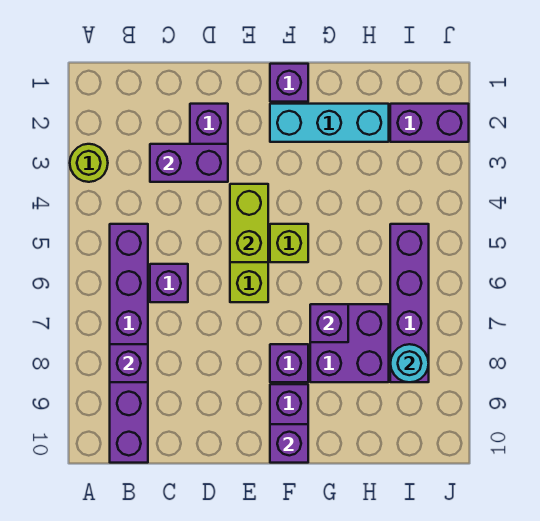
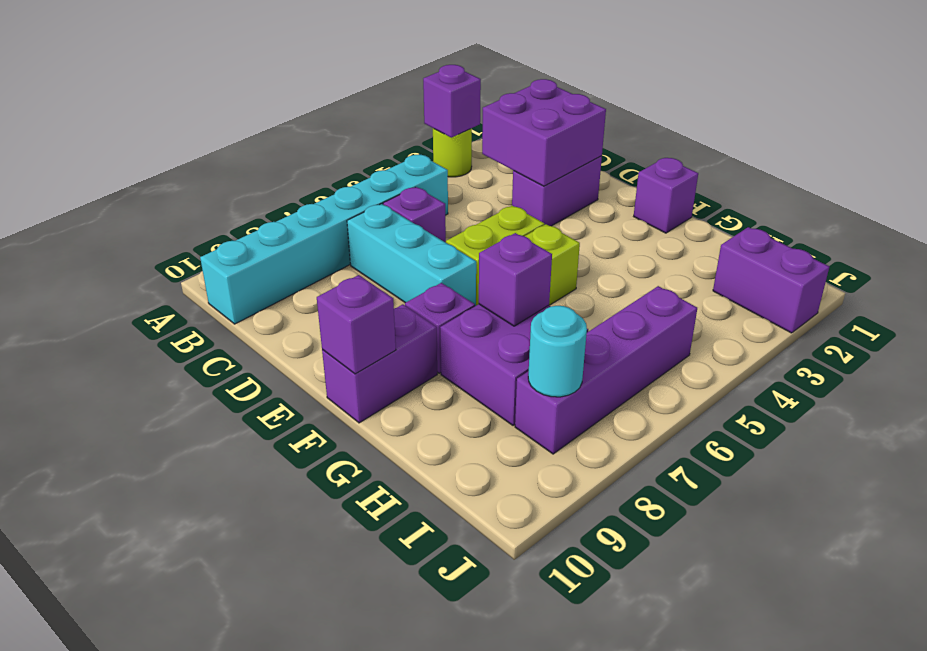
purple brick B5:B10 level 1 -> cyan brick B5:B10 level 1
purple brick B8 level 2 -> purple brick A3 level 2
purple brick C3:D3 level 2 -> purple brick C2:D3 level 2
lime brick E4:E5 level 2 -> none
cyan brick F2:H2 level 1 -> cyan brick C7:E7 level 1

